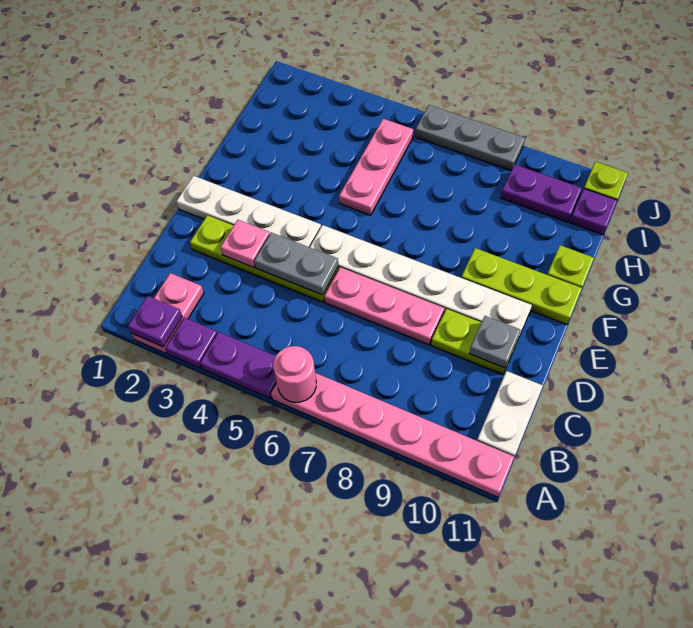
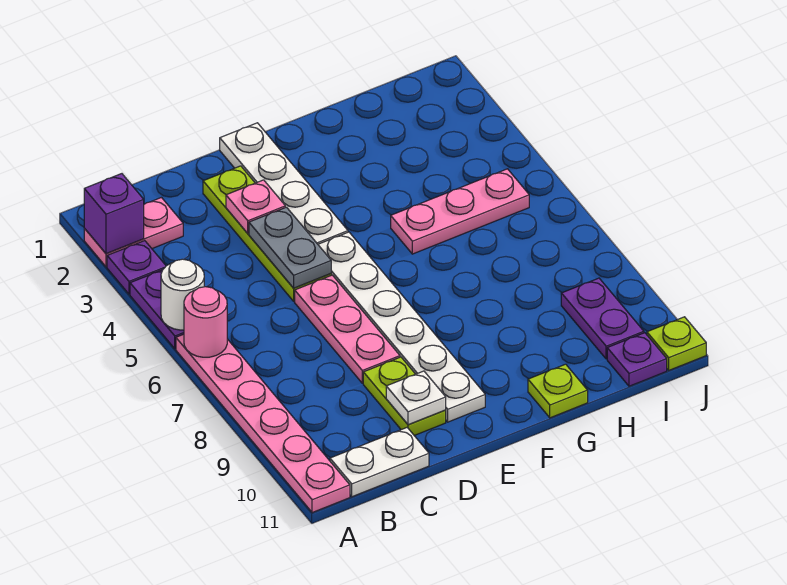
purple plate A2 level 2 -> purple brick A2 level 2
none -> white round brick A5 level 2
grey plate D10 level 2 -> white plate D10 level 2
lime plate F9:F11 level 1 -> none
grey plate J6:J8 level 1 -> none

